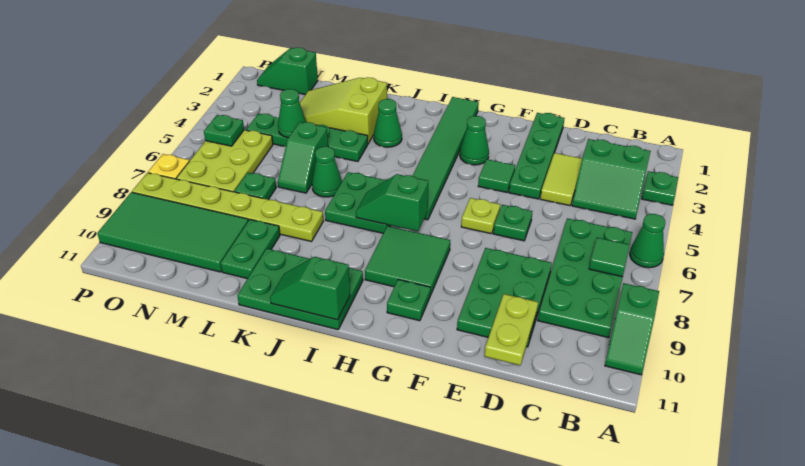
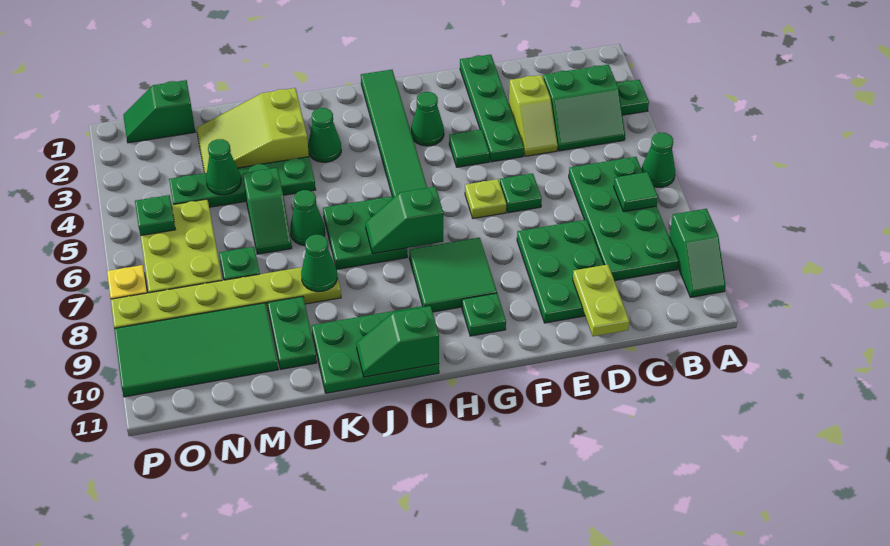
lime tile D3:D4 level 1 -> lime slope D3:D4 level 1 top 3
none -> green cone K8 level 2

